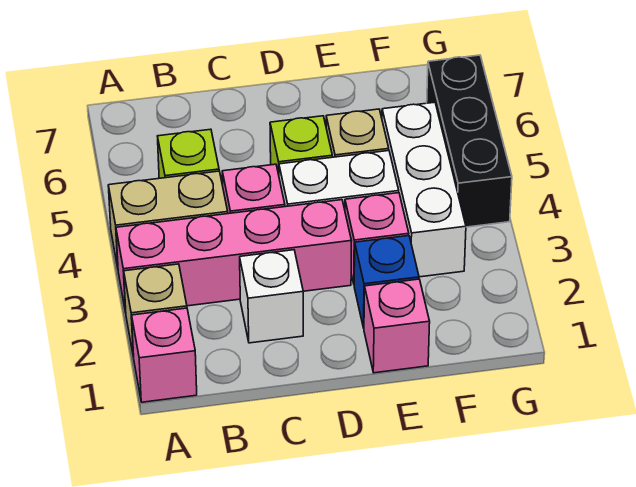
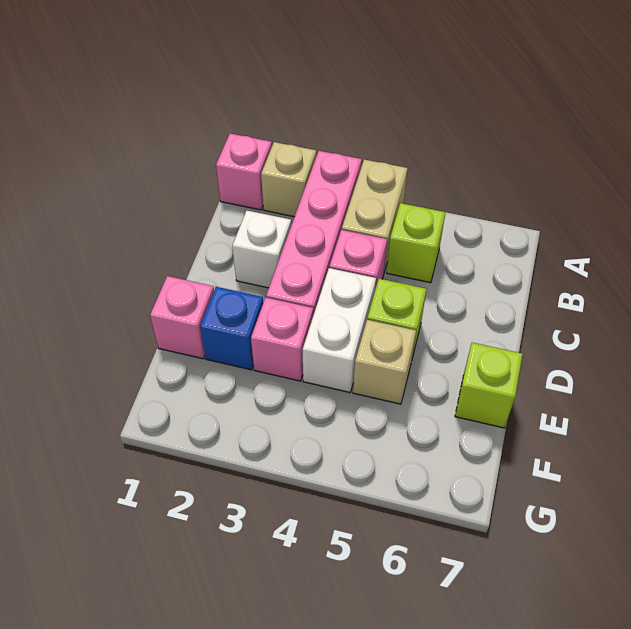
none -> lime brick E7 level 1
white brick F3:F5 level 1 -> none
black brick G4:G6 level 1 -> none

